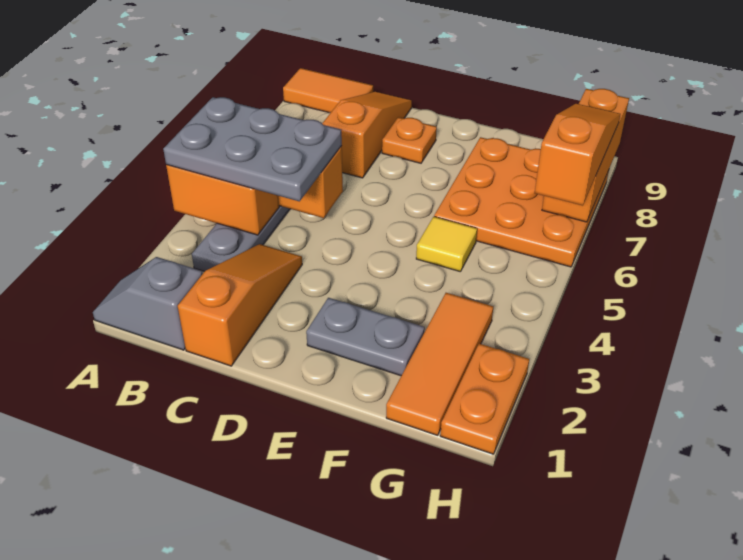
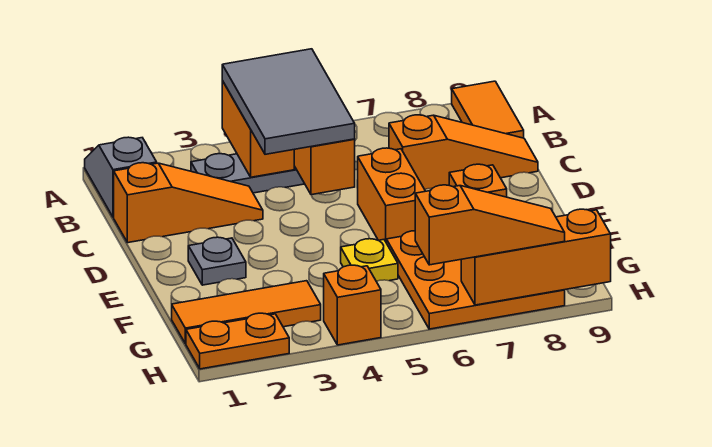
grey plate A4:C5 level 3 -> grey tile A4:C5 level 3
none -> orange brick D6:E6 level 1
grey plate E2:F2 level 1 -> grey plate E2 level 1
yellow tile F5 level 1 -> yellow plate F5 level 1
none -> orange brick H4 level 1

